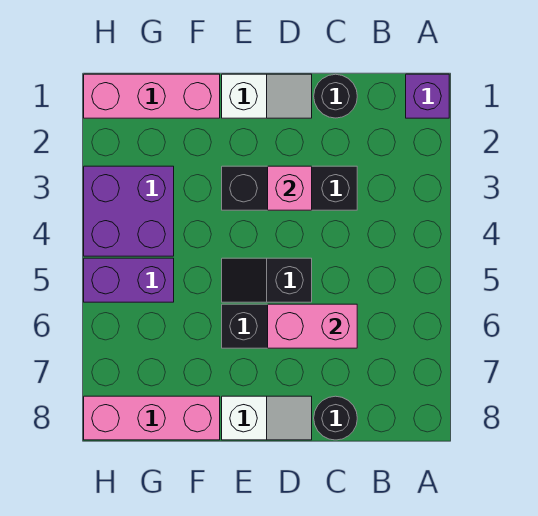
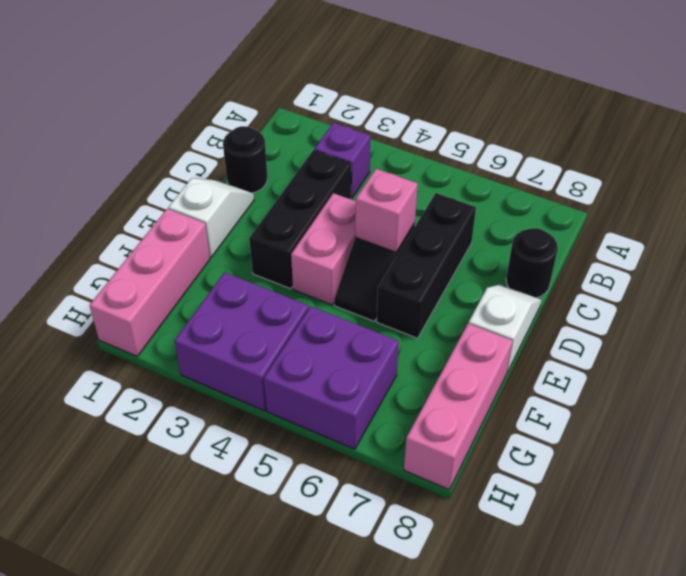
purple brick A1 level 1 -> purple brick B3 level 1
pink brick C6:D6 level 2 -> pink brick D4:E4 level 1
pink brick D3 level 2 -> pink brick D5 level 2
purple brick G5:H5 level 1 -> purple brick G5:H6 level 1

